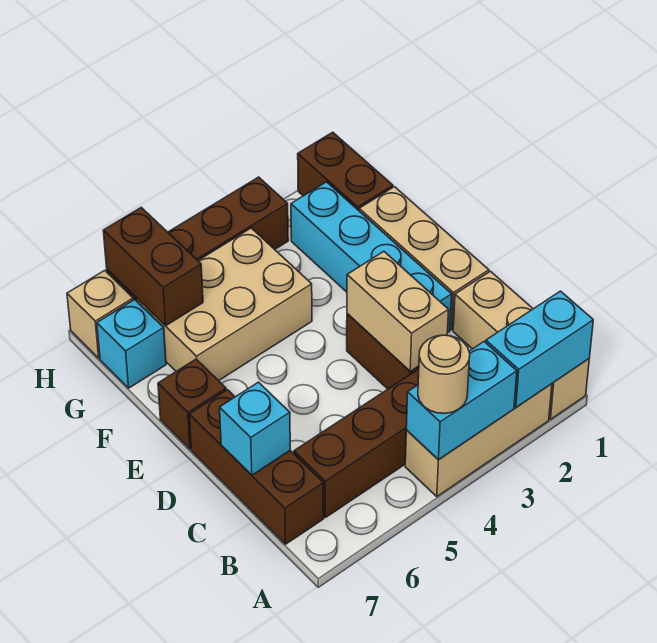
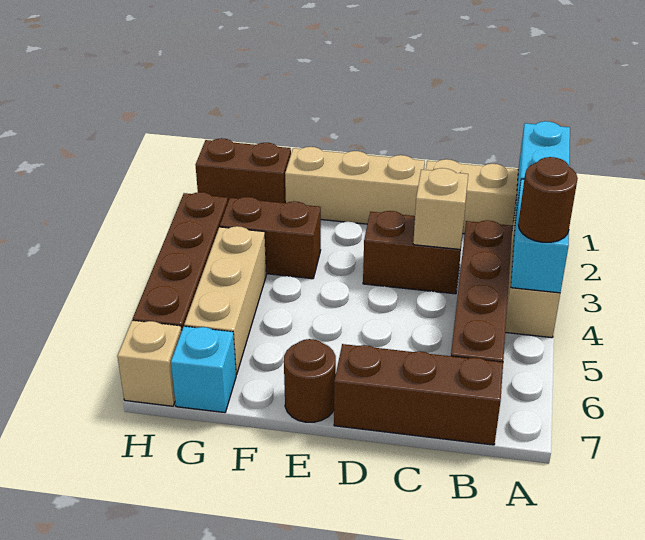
tan round brick A4 level 3 -> brown round brick A4 level 3
tan brick C3:D3 level 2 -> tan brick C3 level 2
cyan brick C7 level 2 -> none
cyan brick D2:G2 level 1 -> none
brown brick E7 level 1 -> brown round brick E7 level 1
tan brick F4:G6 level 1 -> tan brick G4:G6 level 1
brown brick G6:H6 level 2 -> brown brick F3:G3 level 1

